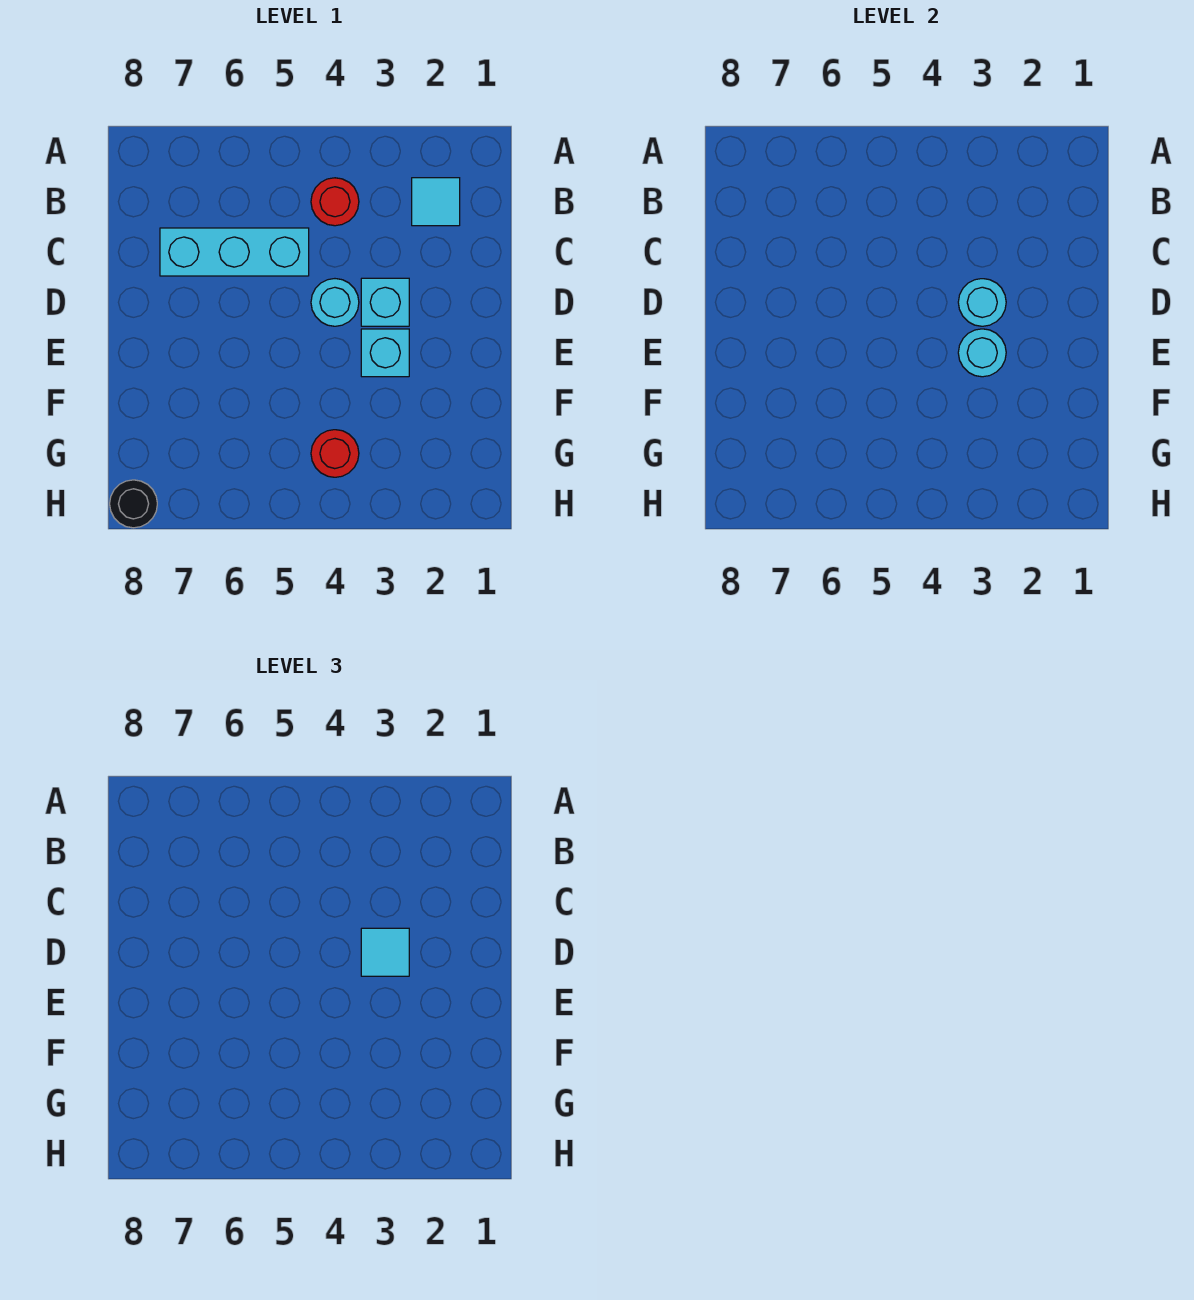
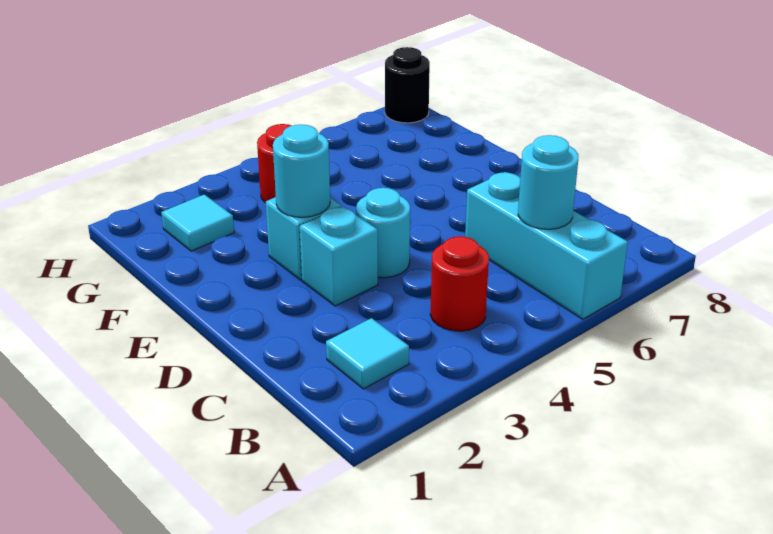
cyan brick C5:C7 level 1 -> cyan brick A6:C6 level 1
cyan round brick D3 level 2 -> cyan round brick B6 level 2
cyan tile D3 level 3 -> cyan tile G2 level 1

